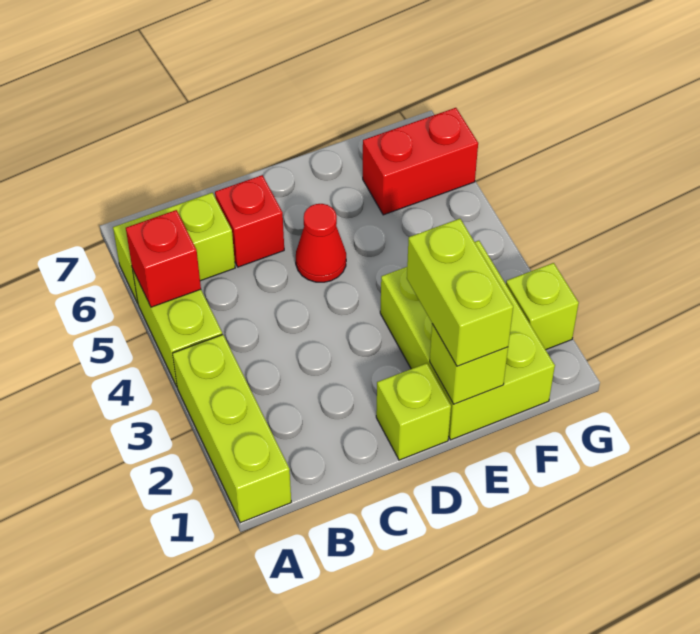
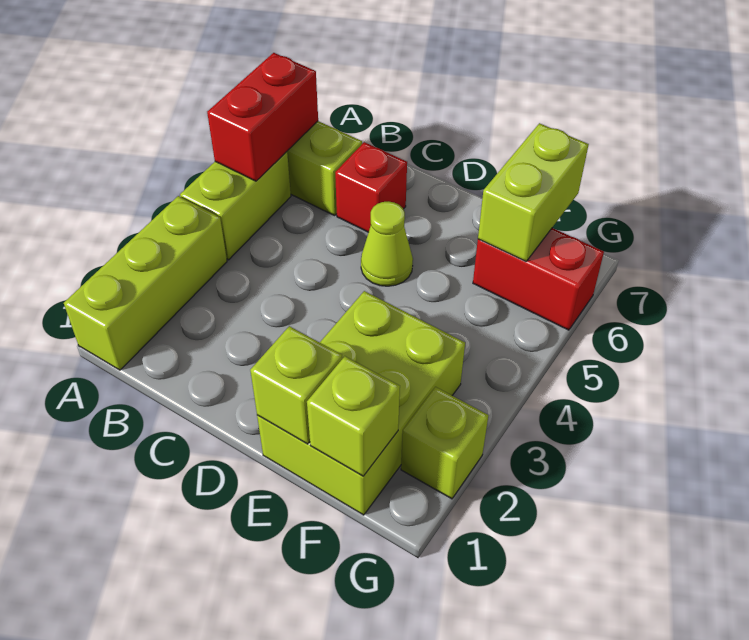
red brick A5 level 2 -> red brick A5:A6 level 2
lime brick D1 level 1 -> lime brick F1 level 2
red cone D5 level 1 -> lime cone D5 level 1
lime brick E1:E2 level 3 -> lime brick F6:F7 level 2

